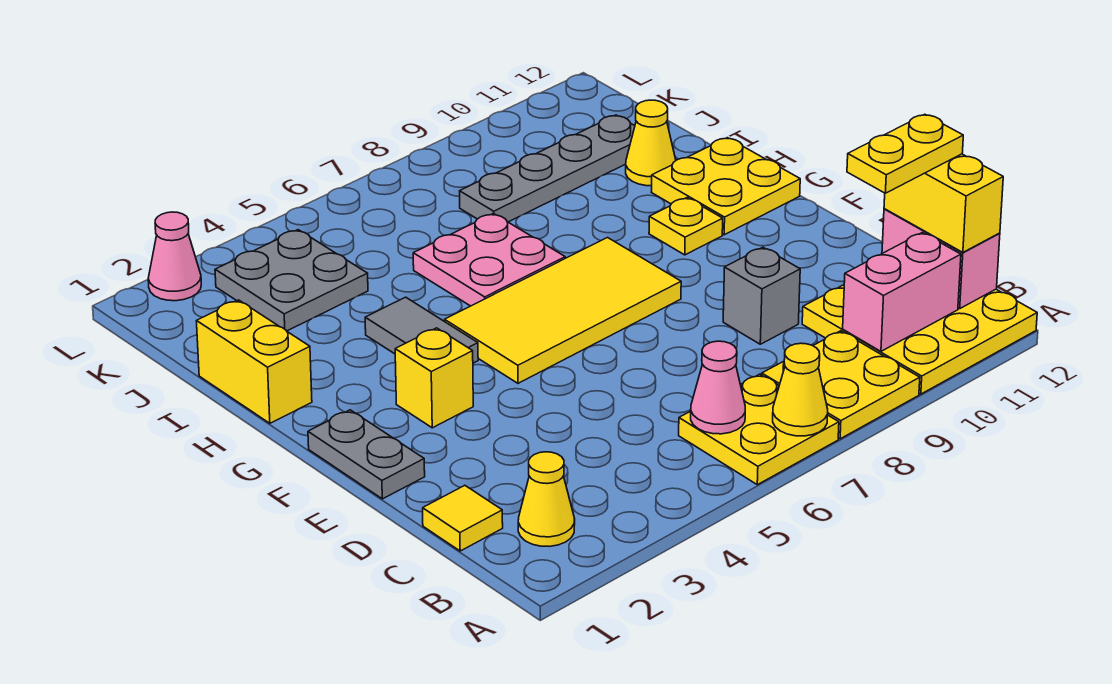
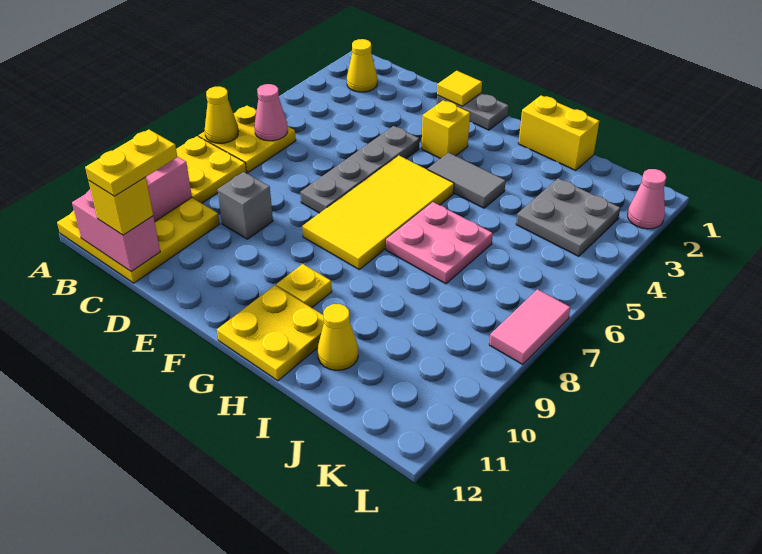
yellow brick B12:C12 level 3 -> yellow brick C12 level 3
yellow tile C1 level 1 -> yellow tile E1 level 2
grey plate J8:J11 level 1 -> grey plate E4:E7 level 1
none -> pink tile L7:L8 level 1

